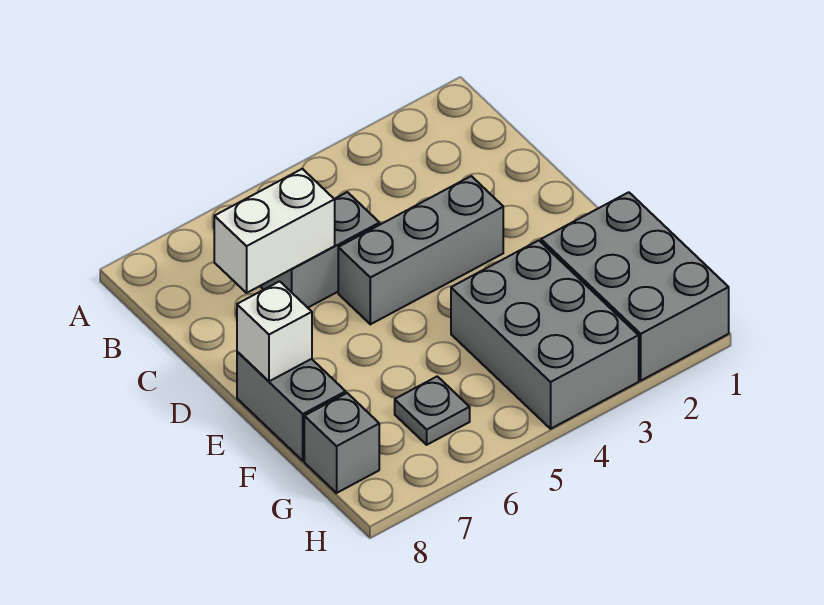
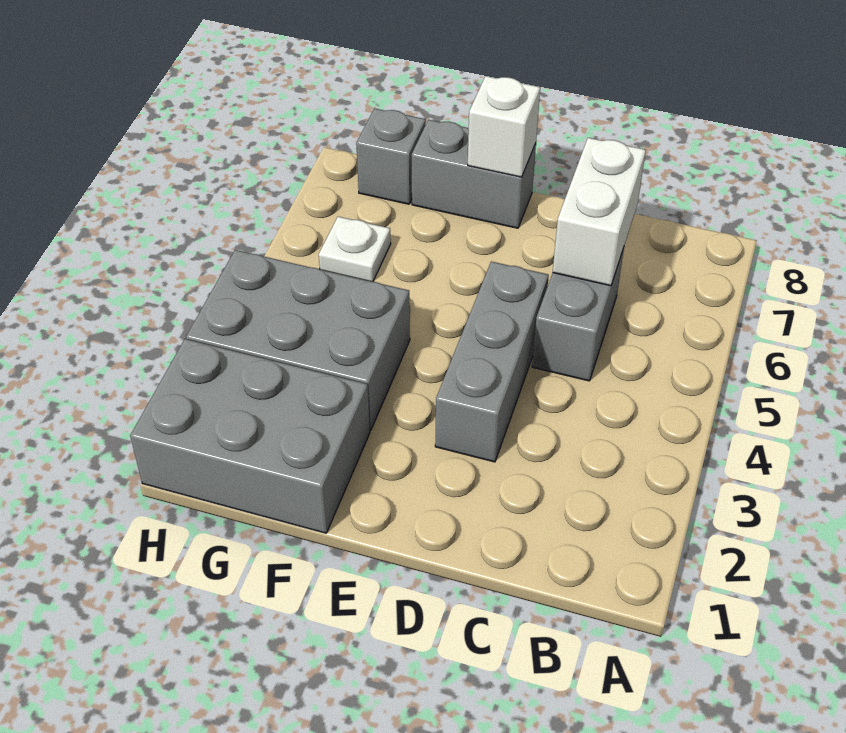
grey plate G6 level 1 -> white plate G6 level 1

